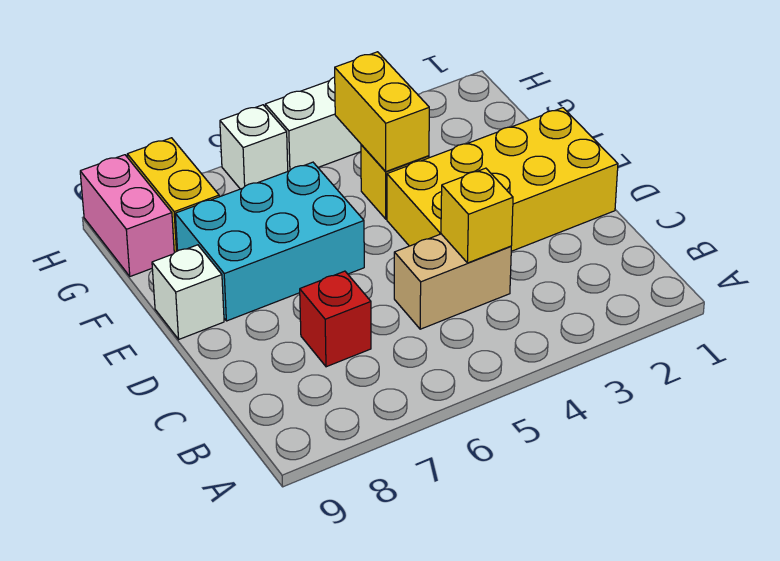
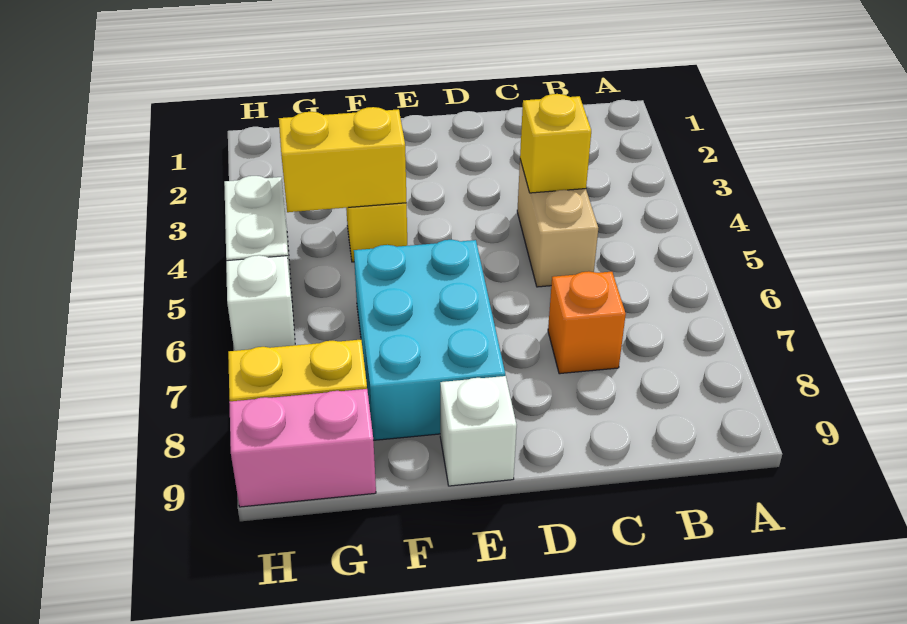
red brick C7 level 1 -> orange brick C7 level 1
yellow brick D1:E4 level 1 -> none

